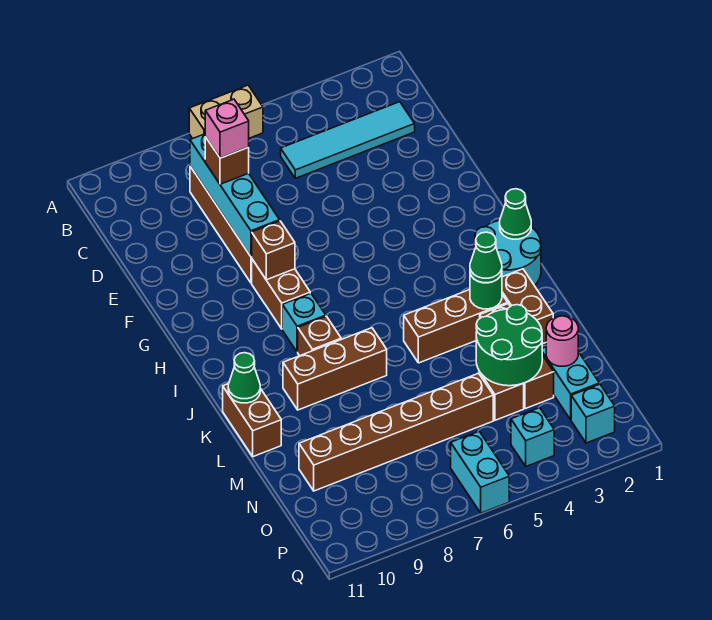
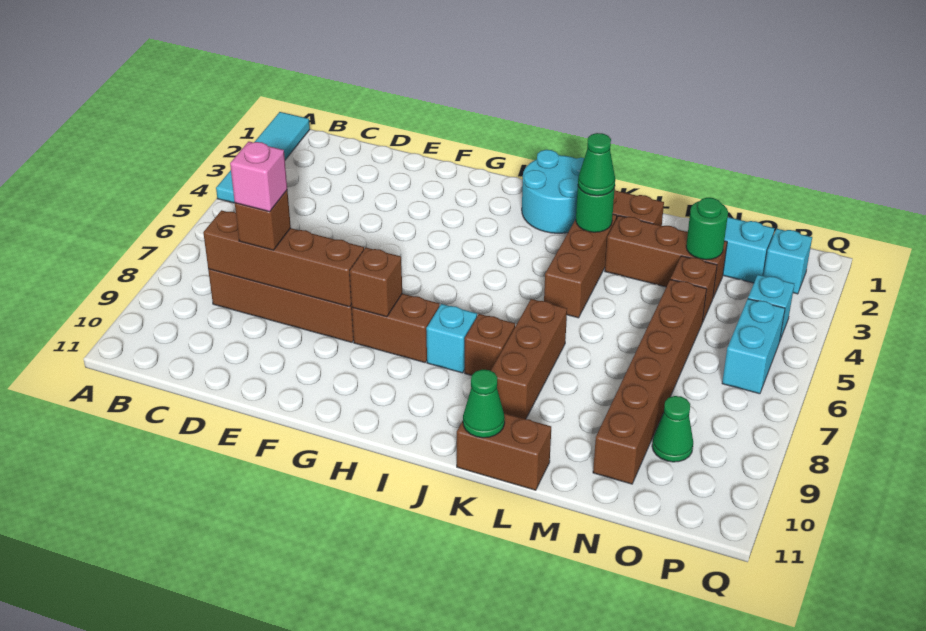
tan brick A6:A7 level 1 -> none
cyan tile C2:C5 level 1 -> cyan tile A1:A4 level 1
cyan brick C8:F8 level 2 -> brown brick C8:F8 level 2
green cone I1 level 2 -> green cone O9 level 1
green round brick M3:N4 level 2 -> green round brick N3 level 2
pink round brick N2 level 2 -> none
cyan brick P6:Q6 level 1 -> cyan brick P5:P6 level 1

